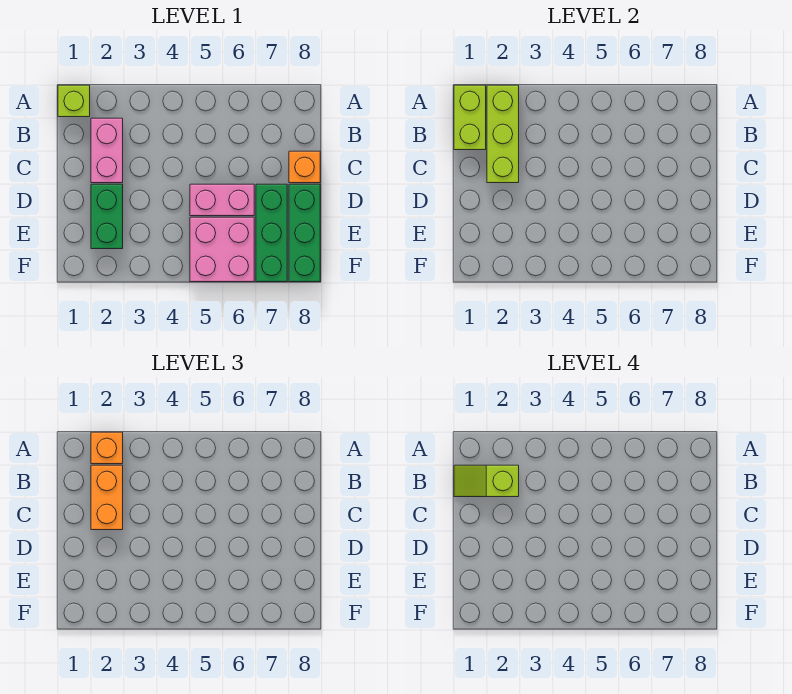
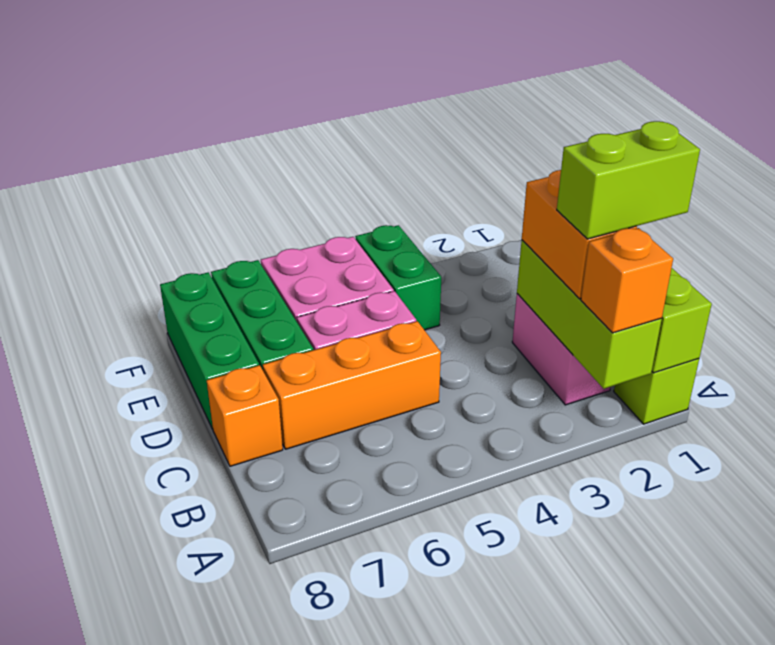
lime slope B1:B2 level 4 top 2 -> lime brick B1:B2 level 4
none -> orange brick C5:C7 level 1
green brick D2:E2 level 1 -> green brick E4:F4 level 1

